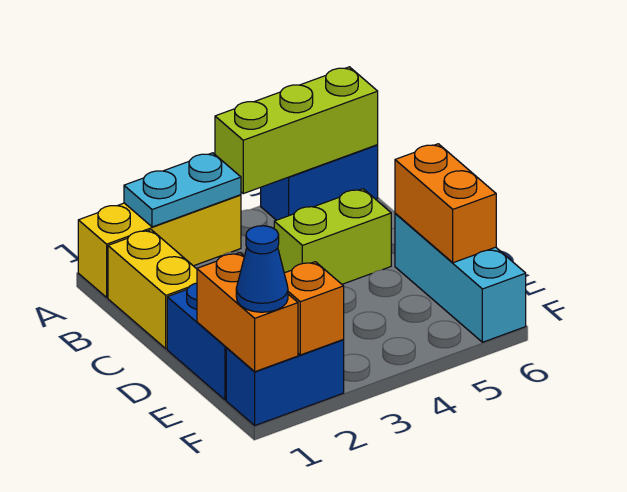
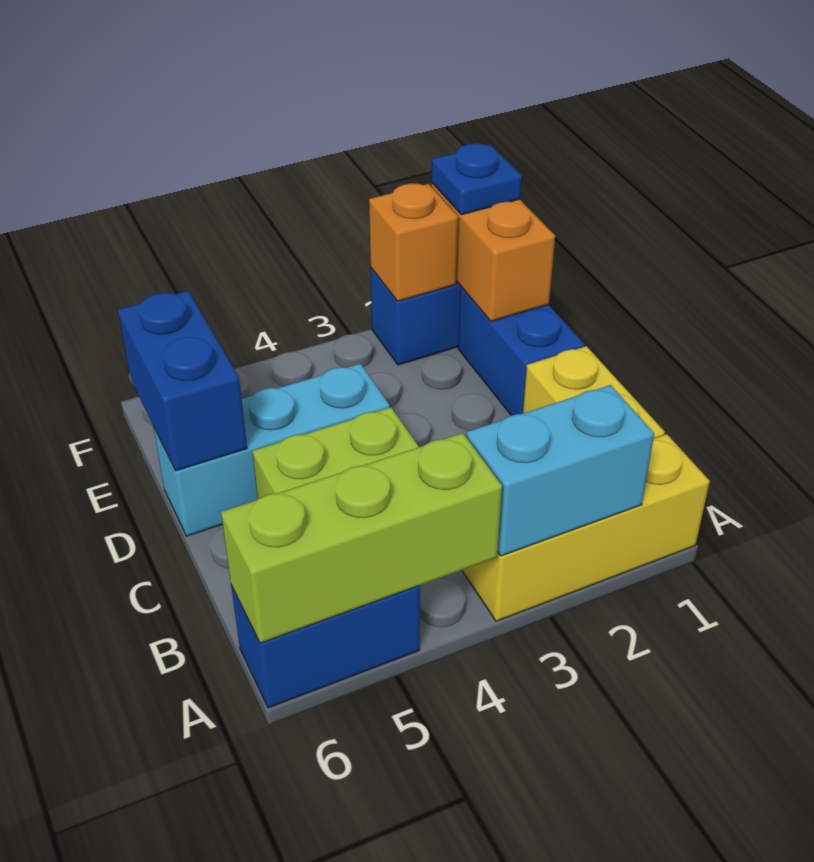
cyan plate A2:A3 level 2 -> cyan brick A2:A3 level 2
cyan brick D6:F6 level 1 -> cyan brick D4:D6 level 1
orange brick D6:E6 level 2 -> blue brick D6:E6 level 2
blue cone F1 level 3 -> blue plate F1 level 3

